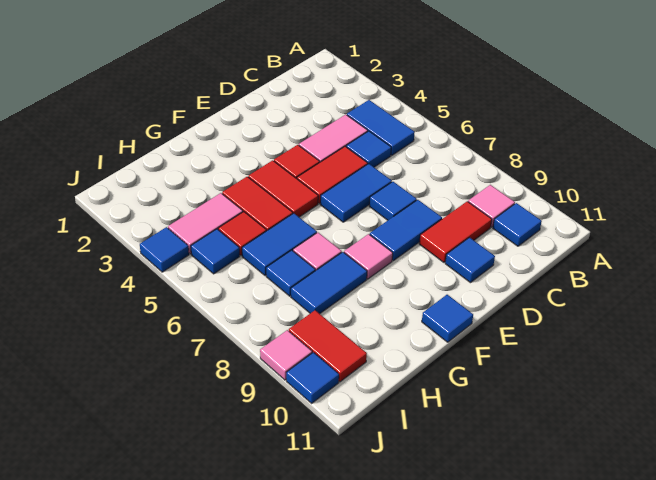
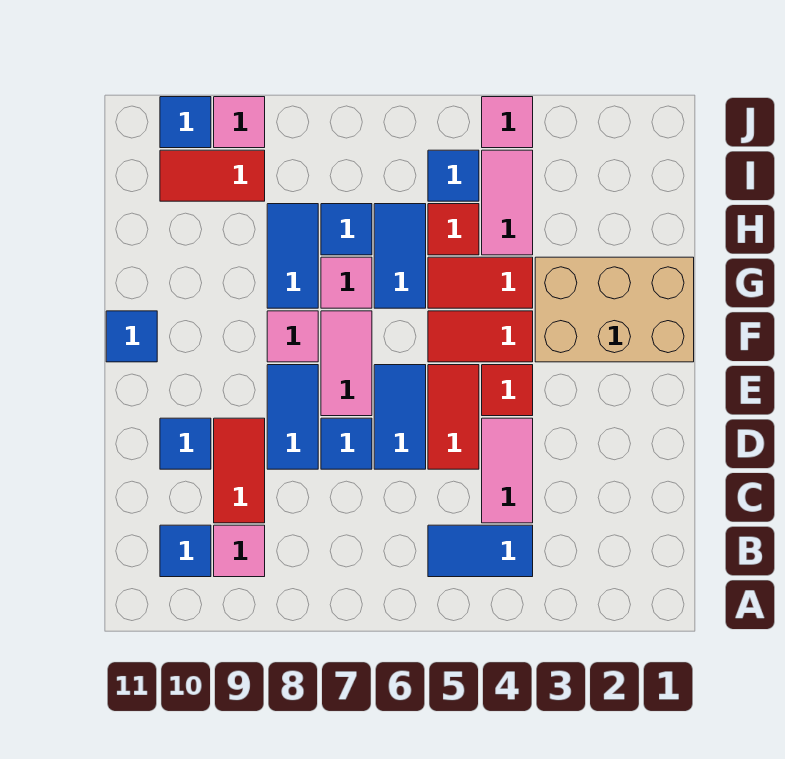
blue tile C5 level 1 -> none
none -> pink tile E7:F7 level 1
none -> tan brick F1:G3 level 1
blue tile J4 level 1 -> pink tile J4 level 1

